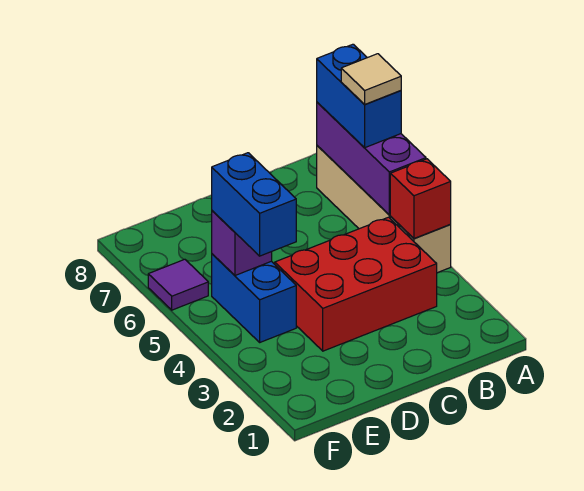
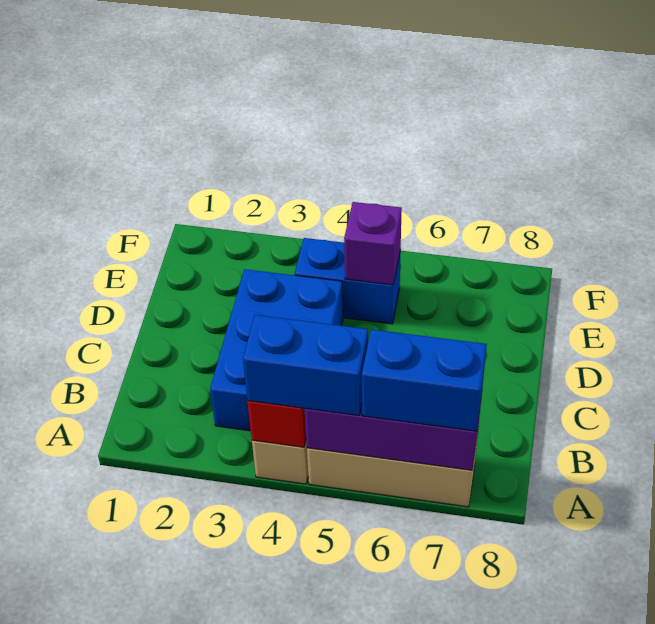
tan tile A6 level 4 -> none
red brick B3:D4 level 1 -> blue brick B3:D4 level 1
blue brick E4:E5 level 3 -> blue brick A4:A5 level 3
purple tile F6 level 1 -> none

